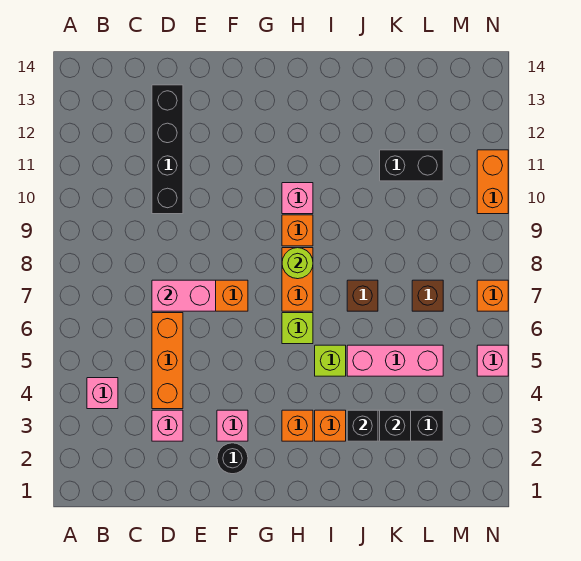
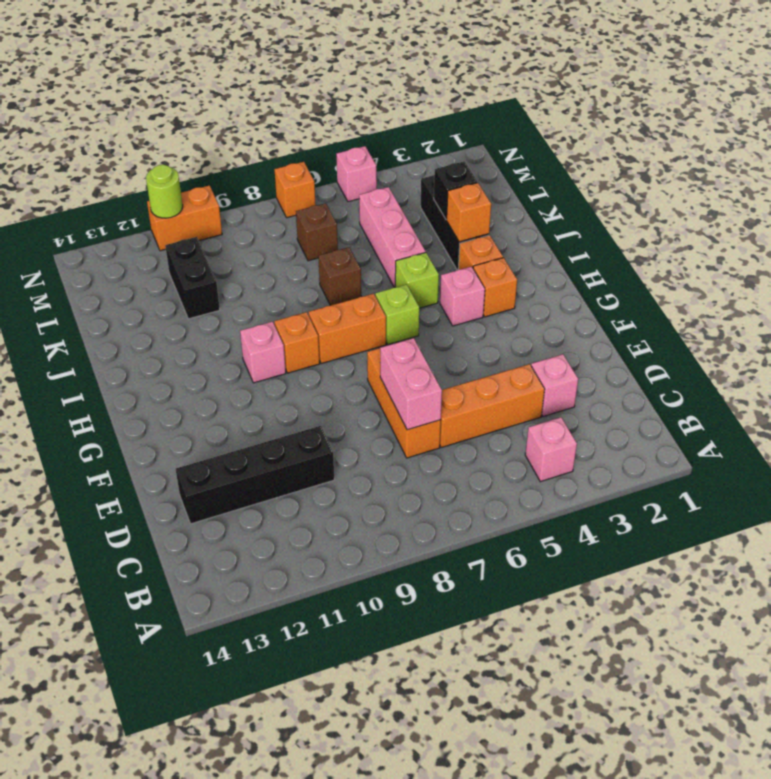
black round brick F2 level 1 -> none
pink brick F3 level 1 -> pink brick H4 level 1
lime round brick H8 level 2 -> lime round brick N11 level 2
black brick J3 level 2 -> orange brick J3 level 2

